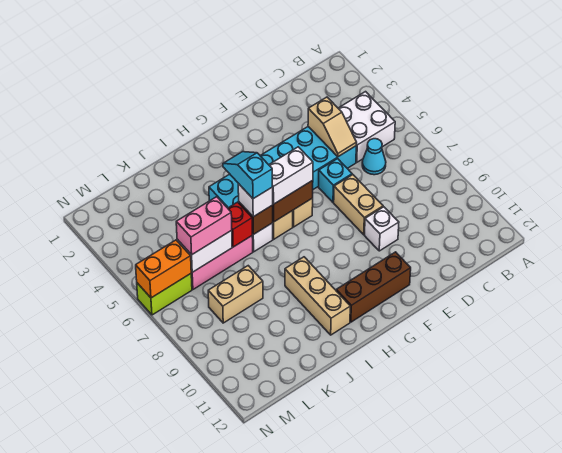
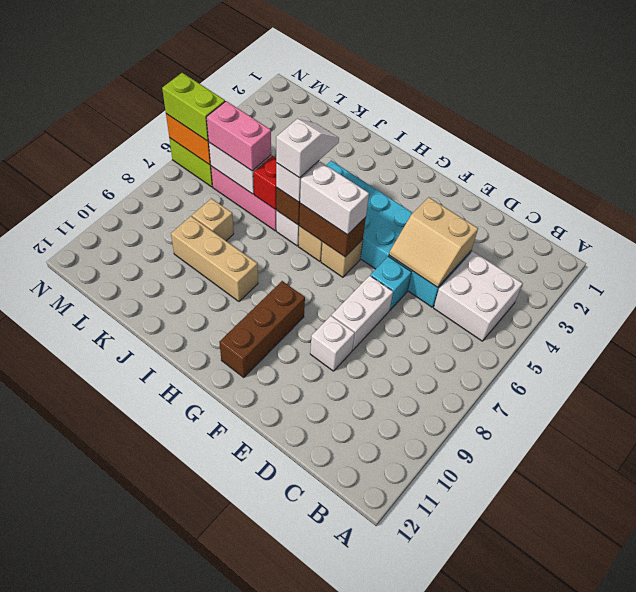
cyan cone C6 level 1 -> none
tan slope D4:D5 level 2 top 4 -> tan slope D4:E5 level 2 top 4
tan brick E7:E8 level 1 -> white brick E7:E8 level 1
brown brick F11:H11 level 1 -> brown brick G9:G11 level 1
cyan slope I5:I6 level 4 top 6 -> white slope I5:I6 level 4 top 6
tan brick I9:I11 level 1 -> tan brick I9:K9 level 1
tan brick K8:L8 level 1 -> tan brick K8 level 1
none -> lime brick M6:N6 level 3

